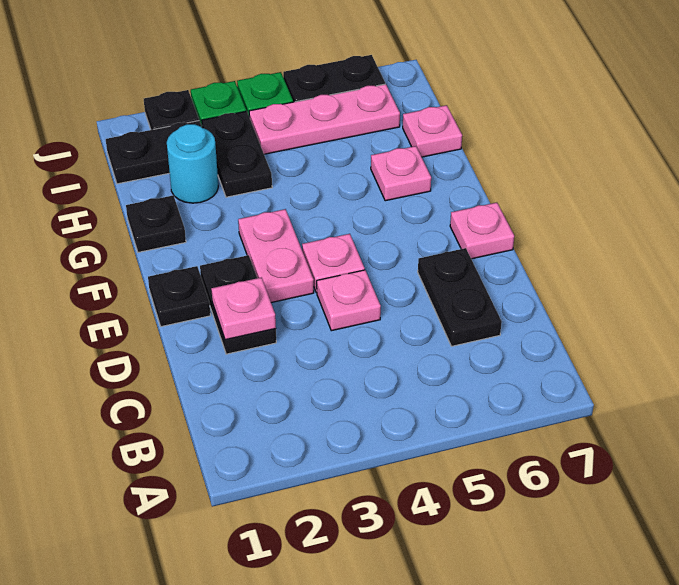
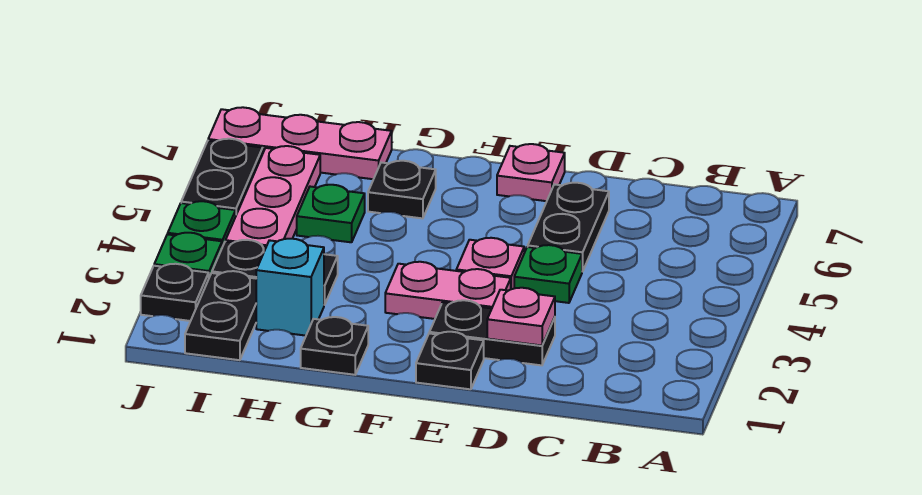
black plate C6:D6 level 1 -> black plate D5:D6 level 1
pink plate D4 level 1 -> green plate D4 level 1
pink plate G6 level 1 -> black plate G6 level 1
cyan round brick H2 level 1 -> cyan brick H2 level 1
none -> green plate H5 level 1
pink plate H7 level 1 -> pink plate H7:J7 level 1

